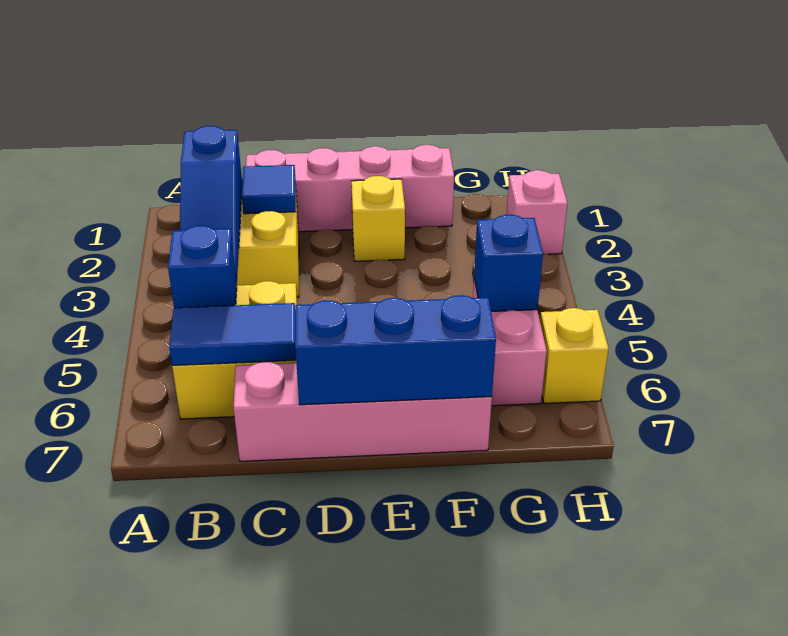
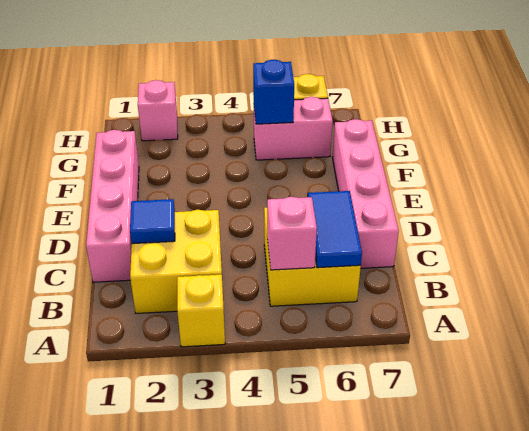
blue slope B2:B4 level 2 top 2 -> none
blue brick B5 level 2 -> pink brick B5 level 2
blue brick D7:F7 level 2 -> none
yellow brick E2 level 1 -> yellow brick A3 level 1

